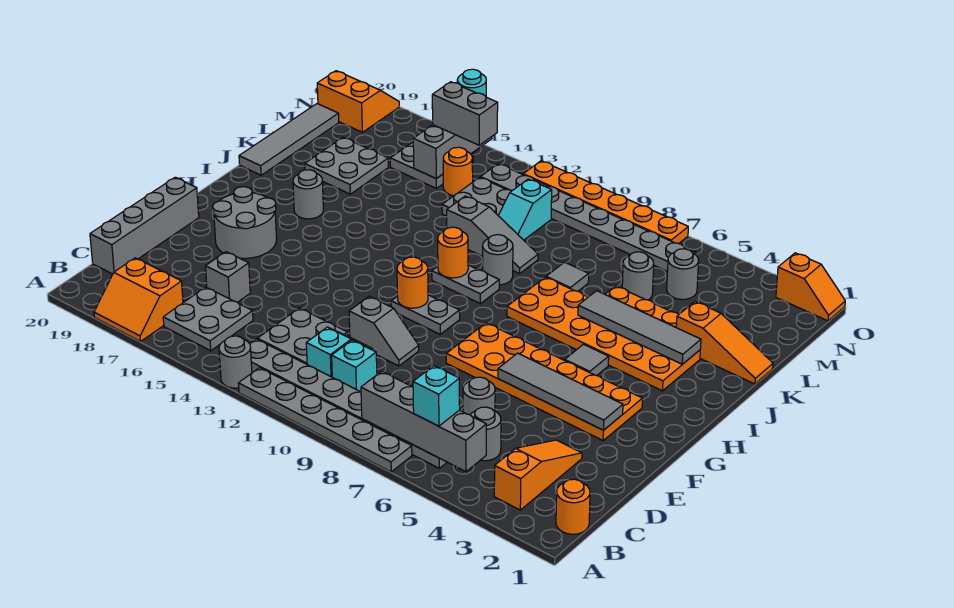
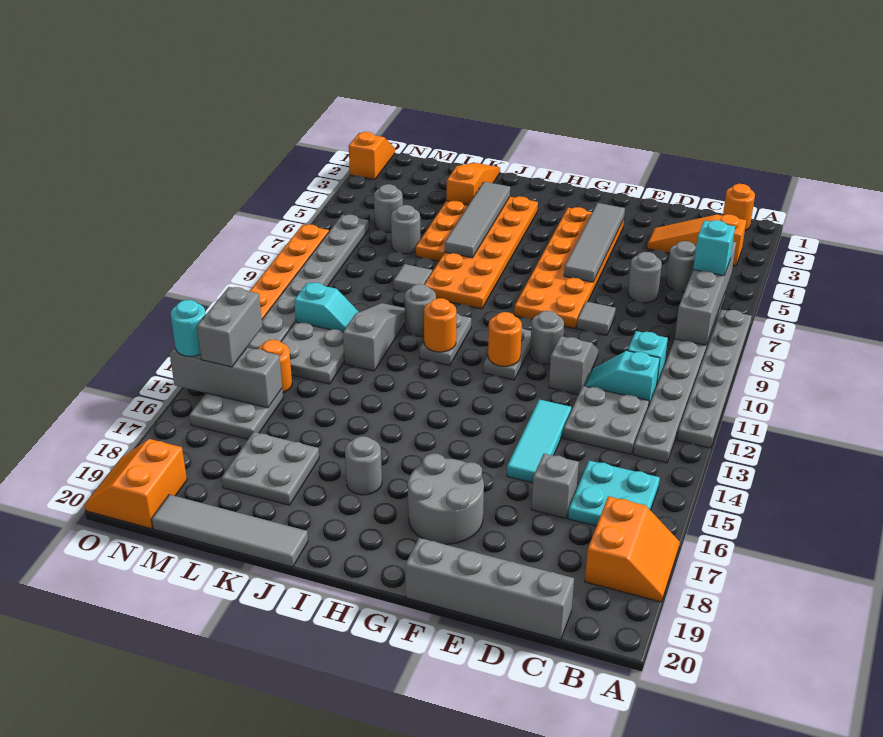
grey round brick A13 level 1 -> grey round brick F10 level 1
grey plate B15:C16 level 1 -> cyan plate B15:C16 level 1
none -> cyan tile E13:E15 level 1
grey tile H5 level 1 -> grey tile E8 level 1

